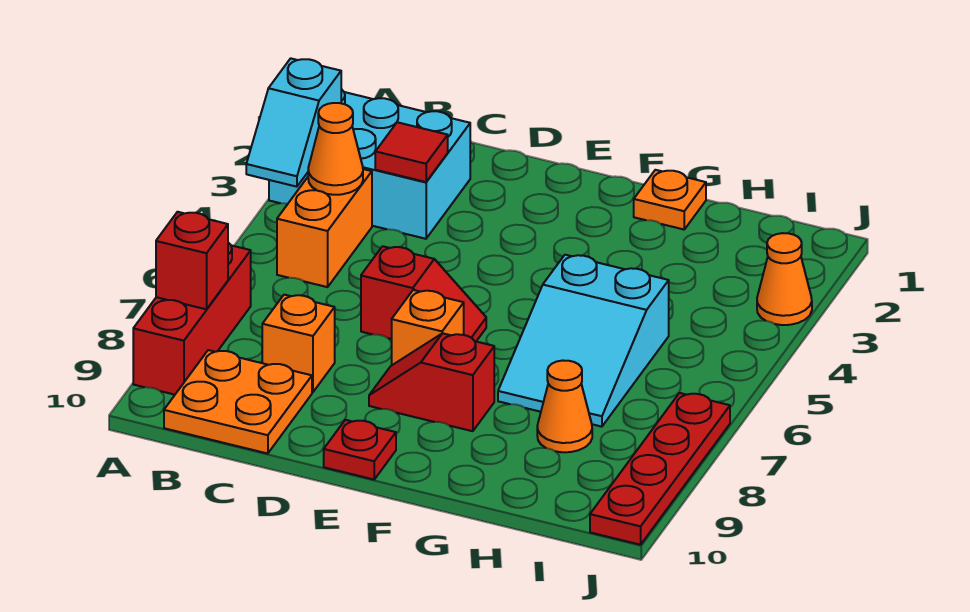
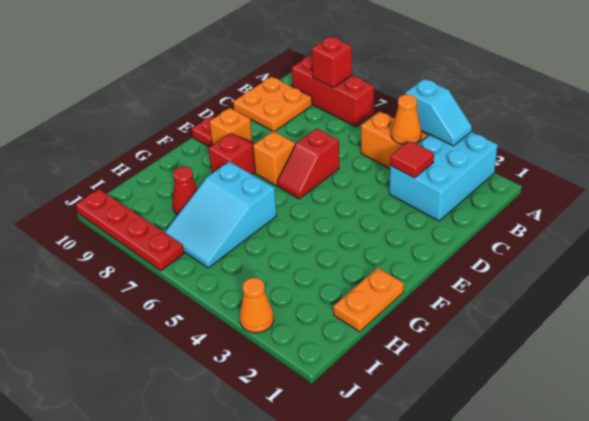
cyan slope A3:A4 level 2 top 3 -> cyan slope A3:A4 level 2 top 4
orange brick C8 level 1 -> orange brick E9 level 1
orange plate G1 level 1 -> orange plate G1:H1 level 1
cyan slope G5:H7 level 1 top 5 -> cyan slope G6:I7 level 1 top G
orange cone H8 level 1 -> red cone H8 level 1

